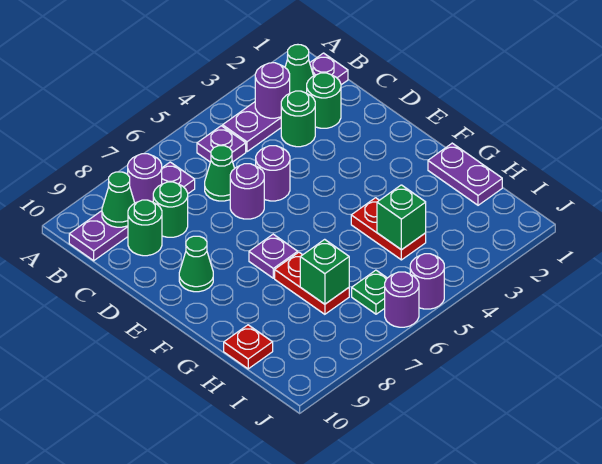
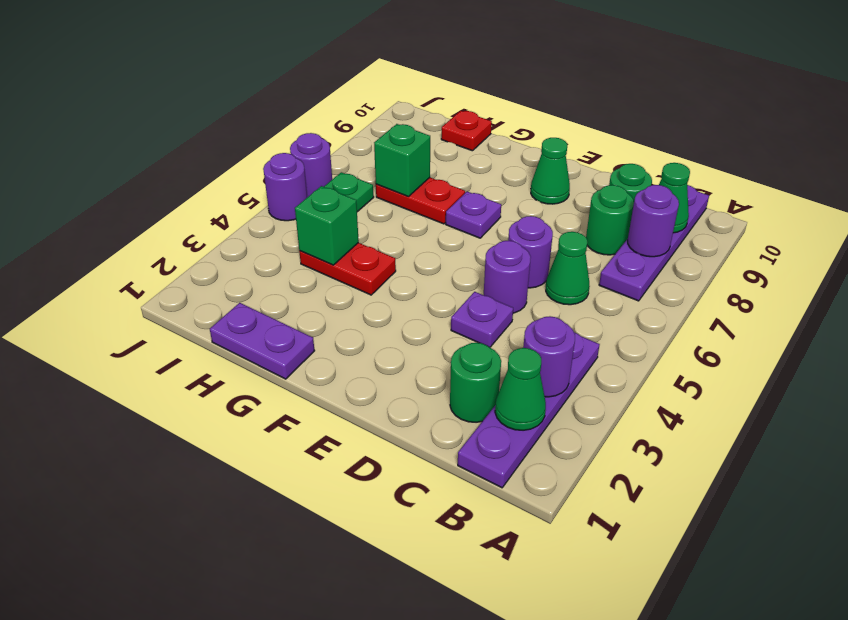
purple plate B5 level 1 -> purple plate D4 level 1
green round brick C3 level 1 -> none

